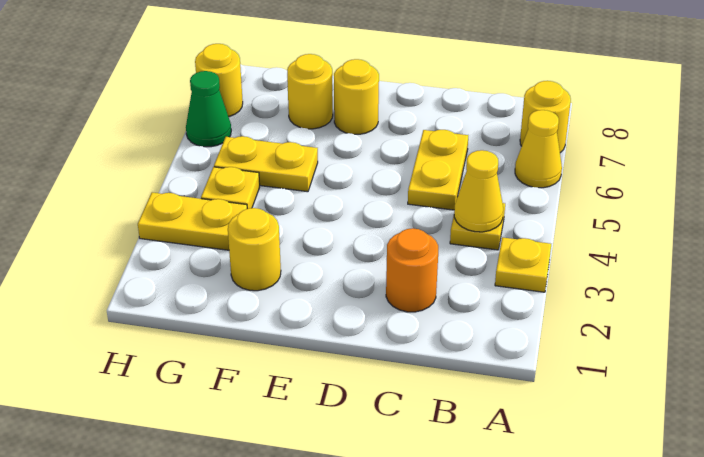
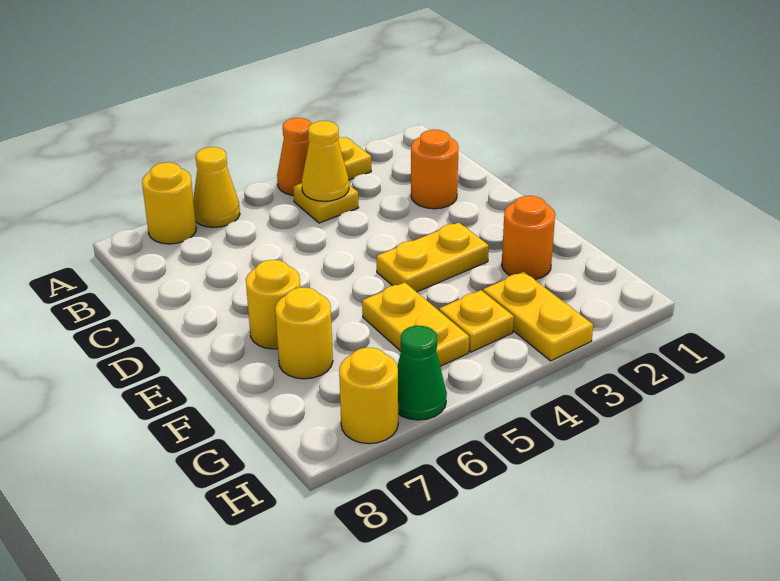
none -> orange cone A4 level 1
yellow plate C5:C6 level 1 -> yellow plate E3:E4 level 1
yellow round brick F2 level 1 -> orange round brick F2 level 1

